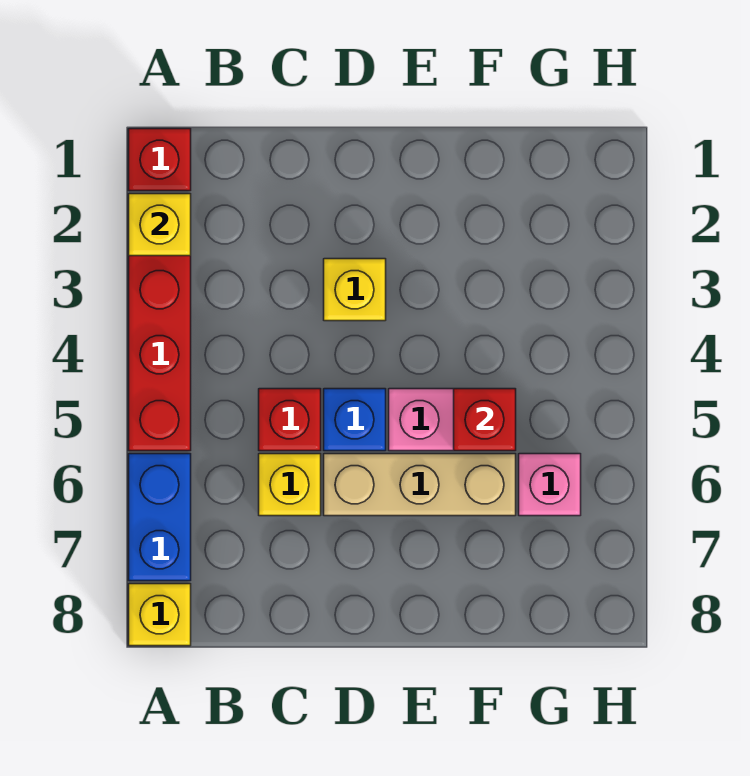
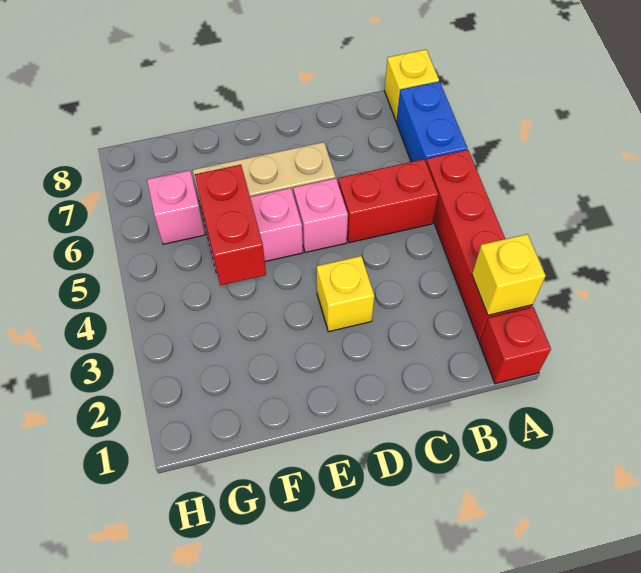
red brick C5 level 1 -> red brick B5:C5 level 1
yellow brick C6 level 1 -> none
blue brick D5 level 1 -> pink brick D5 level 1
red brick F5 level 2 -> red brick F4:F5 level 2

